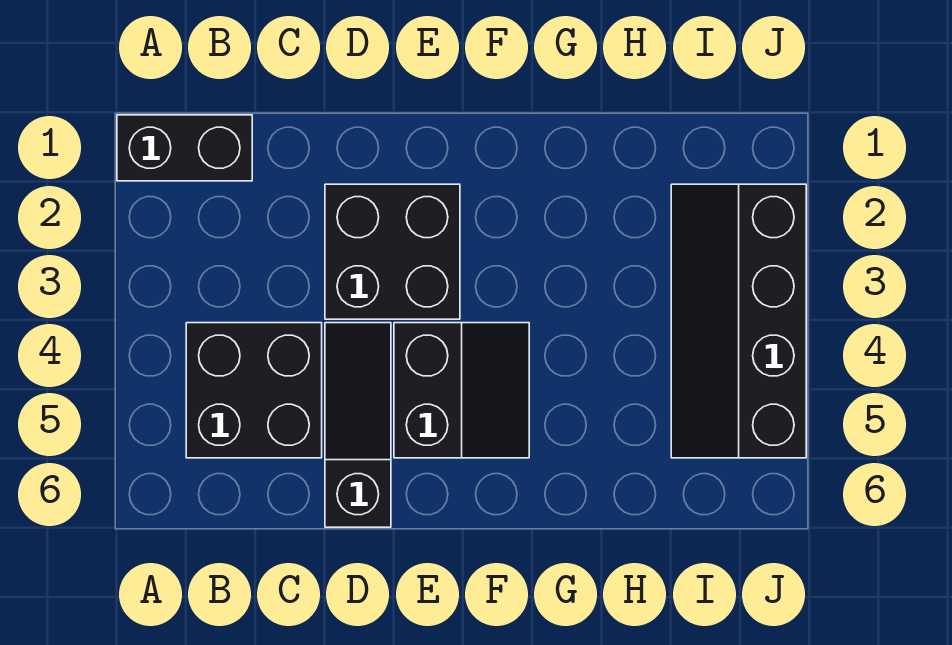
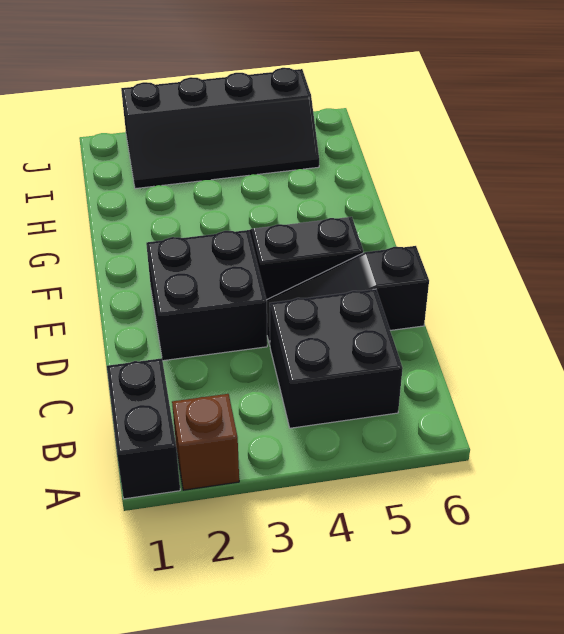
none -> brown brick A2 level 1

